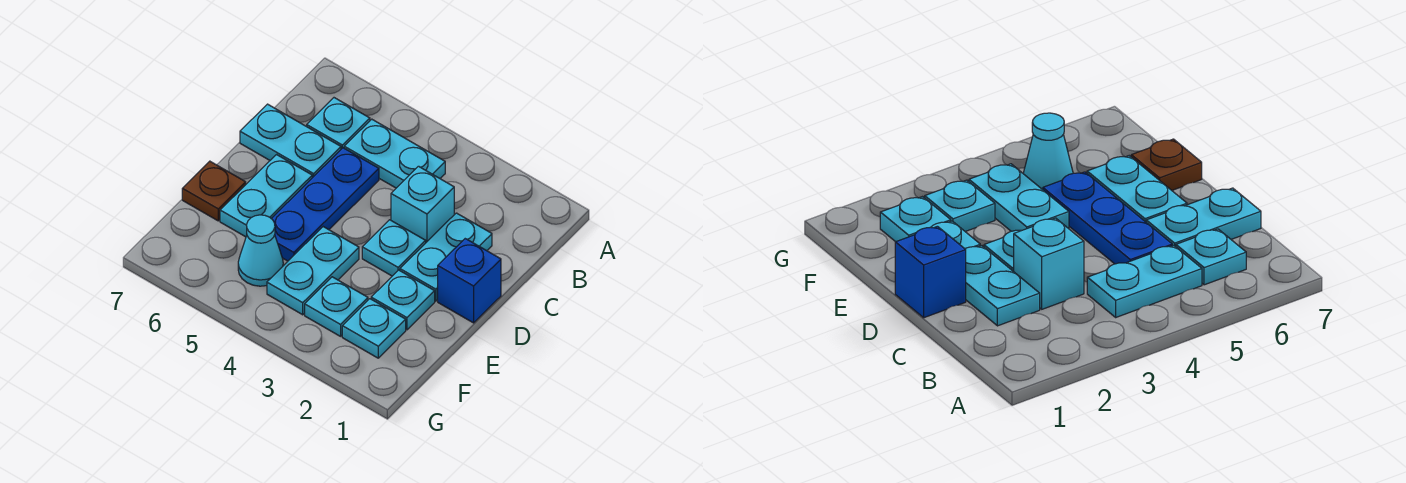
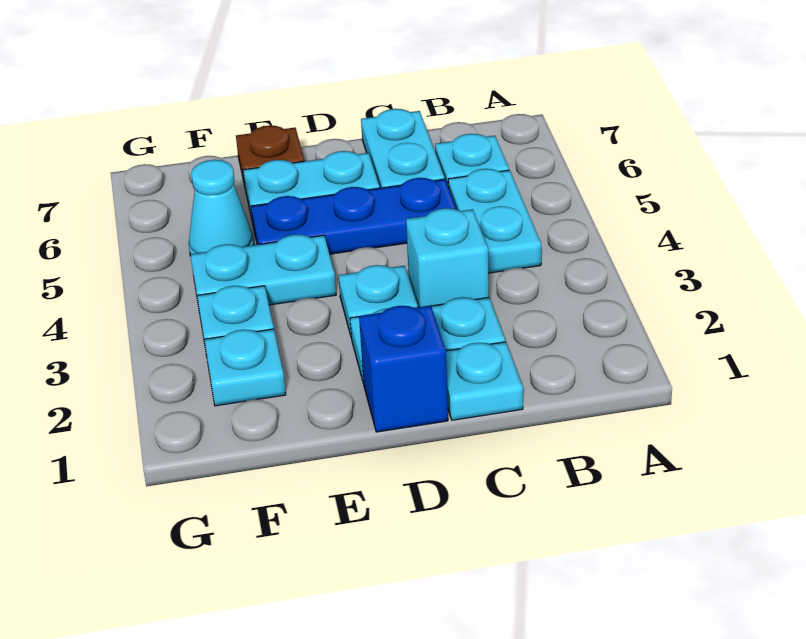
cyan plate E2 level 1 -> cyan plate C1 level 1

